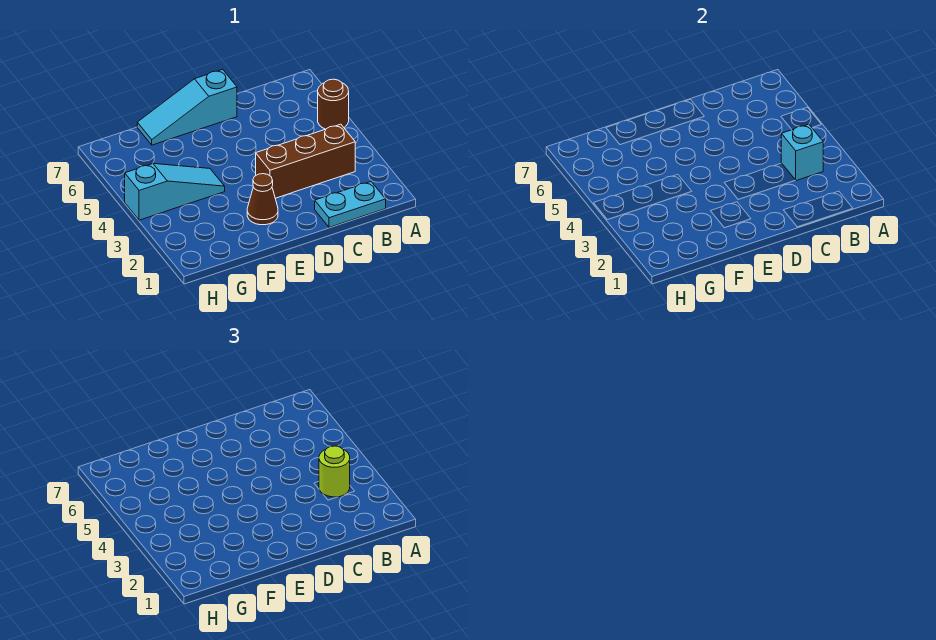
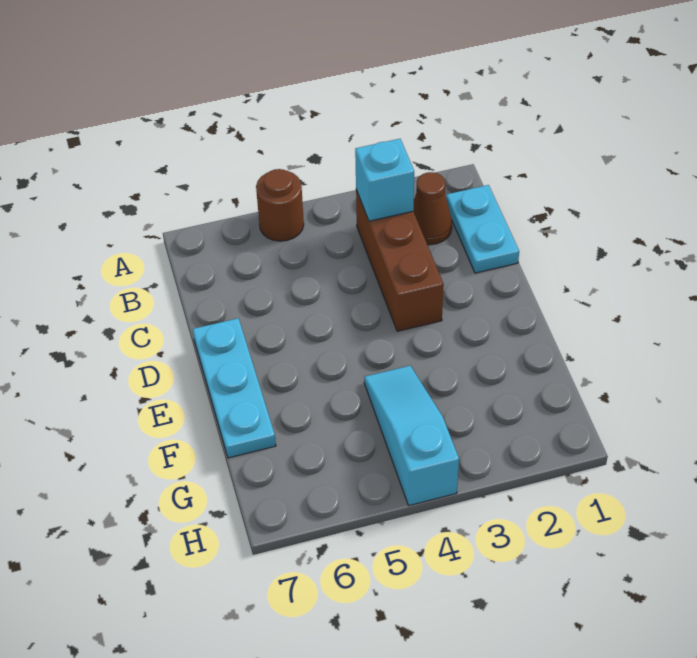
lime round brick B3 level 3 -> none
cyan slope D7:F7 level 1 top D -> cyan plate D7:F7 level 1
brown cone E2 level 1 -> brown cone B2 level 1

